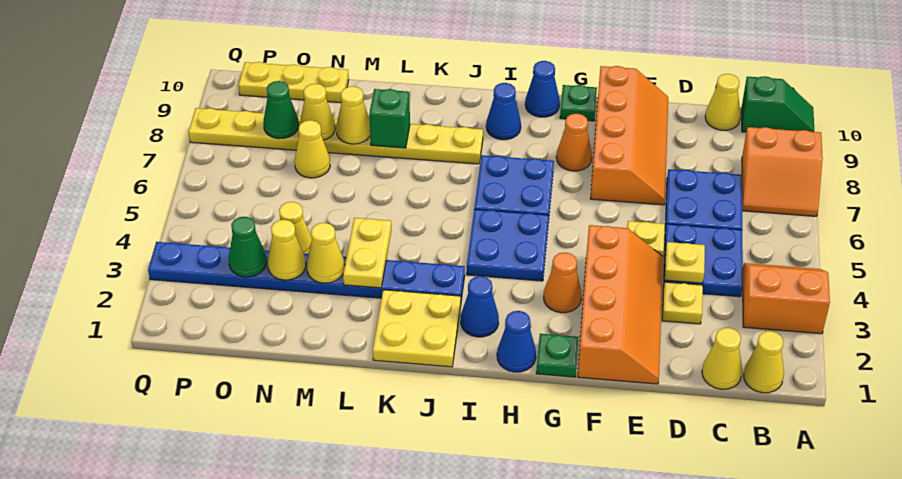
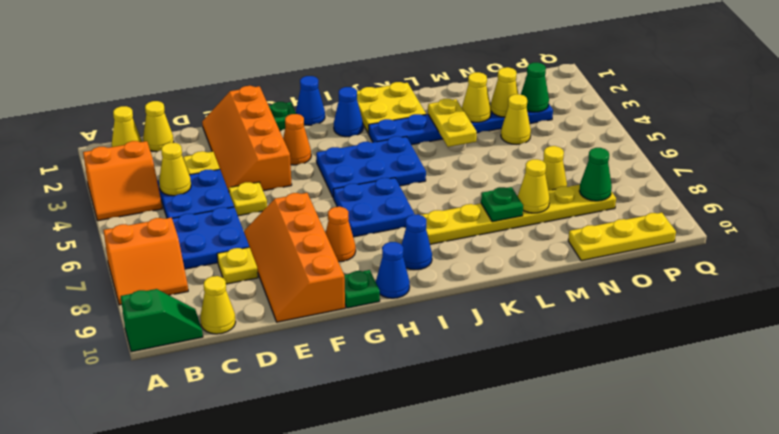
orange slope A7:B8 level 1 top 8 -> orange slope A7:B8 level 1 top 7
green slope A10:B10 level 1 top B -> green slope A10:B10 level 1 top A
yellow plate D4 level 2 -> yellow plate D8 level 1
blue plate H4:I5 level 1 -> blue plate H4:J5 level 1
blue plate J3:Q3 level 1 -> blue plate J3:O3 level 1
yellow plate J8:Q8 level 1 -> yellow plate J8:O8 level 1
green brick L8 level 2 -> green plate L8 level 2
yellow cone N8 level 2 -> yellow cone C4 level 2

